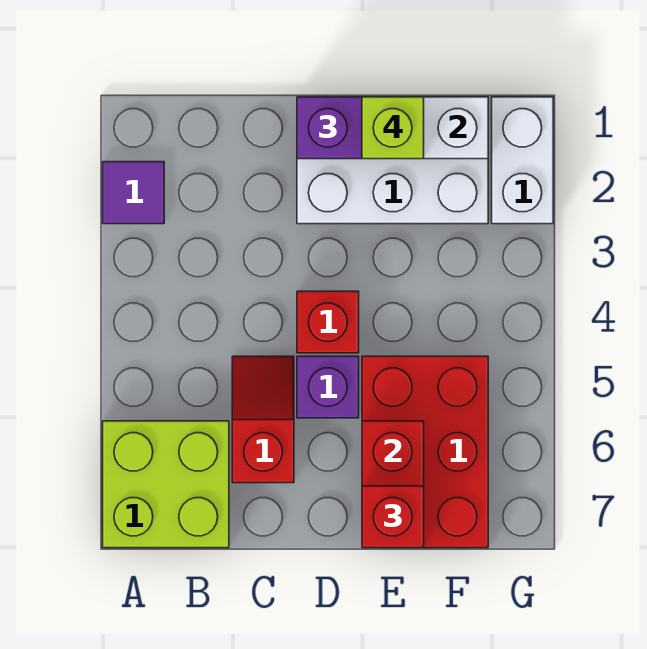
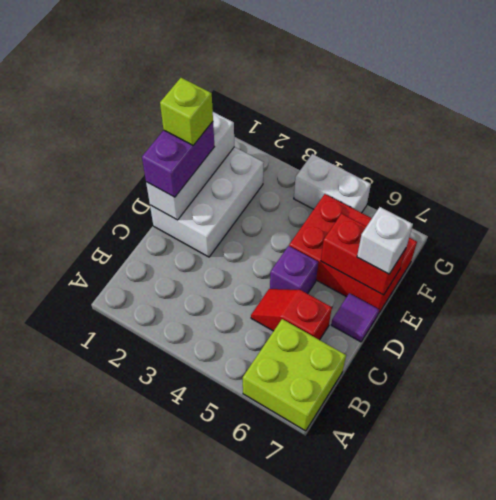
purple tile A2 level 1 -> purple tile D7 level 1
red brick D4 level 1 -> none
red brick E7 level 3 -> white brick E7 level 3
white brick G1:G2 level 1 -> white brick G4:G5 level 1

